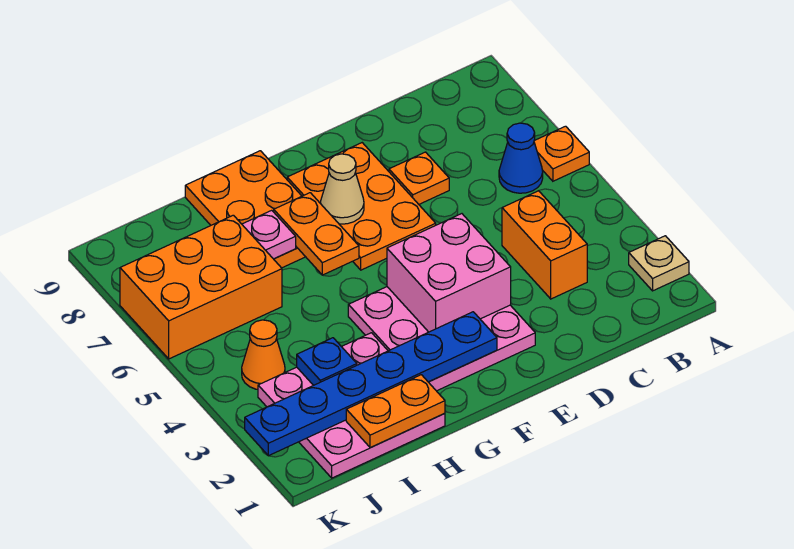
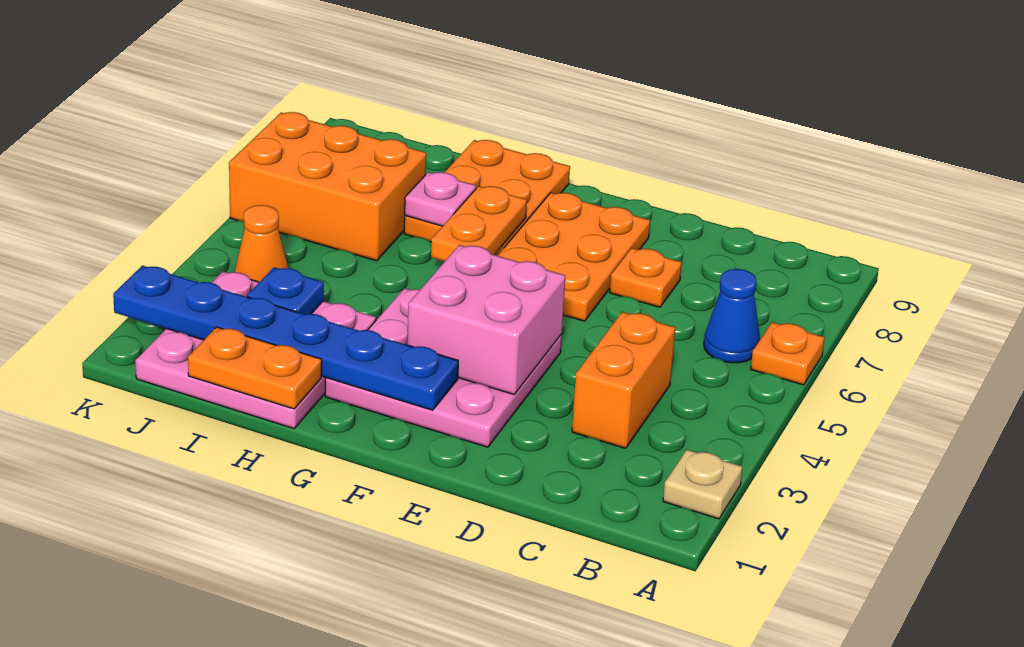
tan cone F7 level 2 -> none

